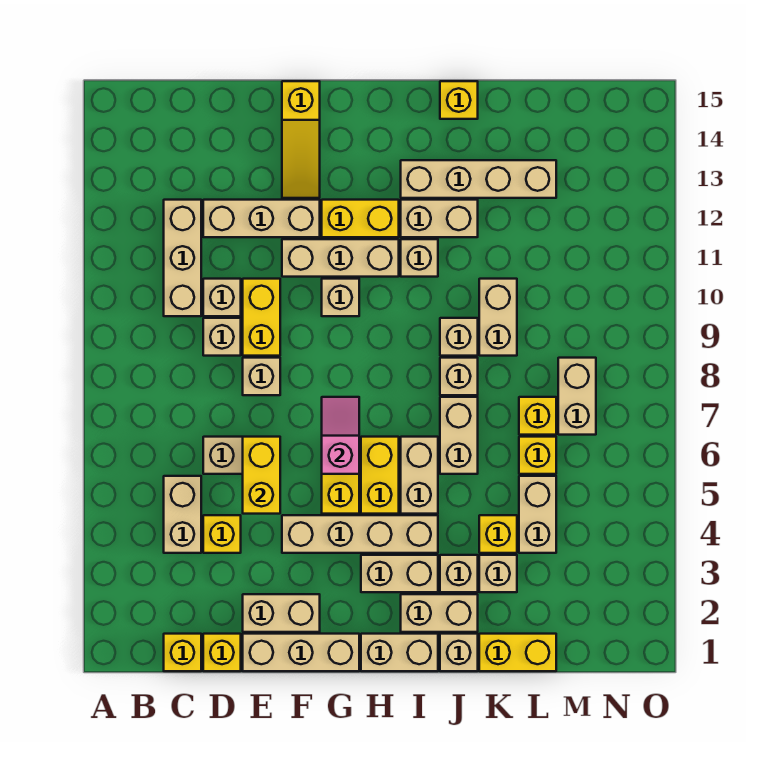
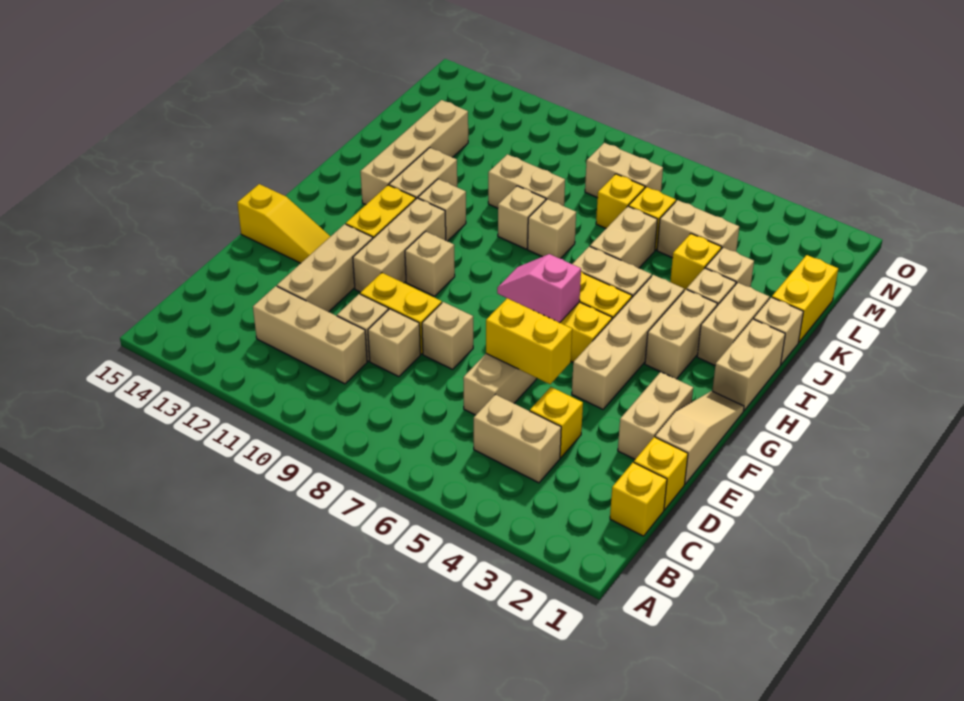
tan brick E1:G1 level 1 -> tan slope E1:G1 level 1 top E
tan brick J6:J7 level 1 -> tan brick J6:K6 level 1
yellow brick J15 level 1 -> none

